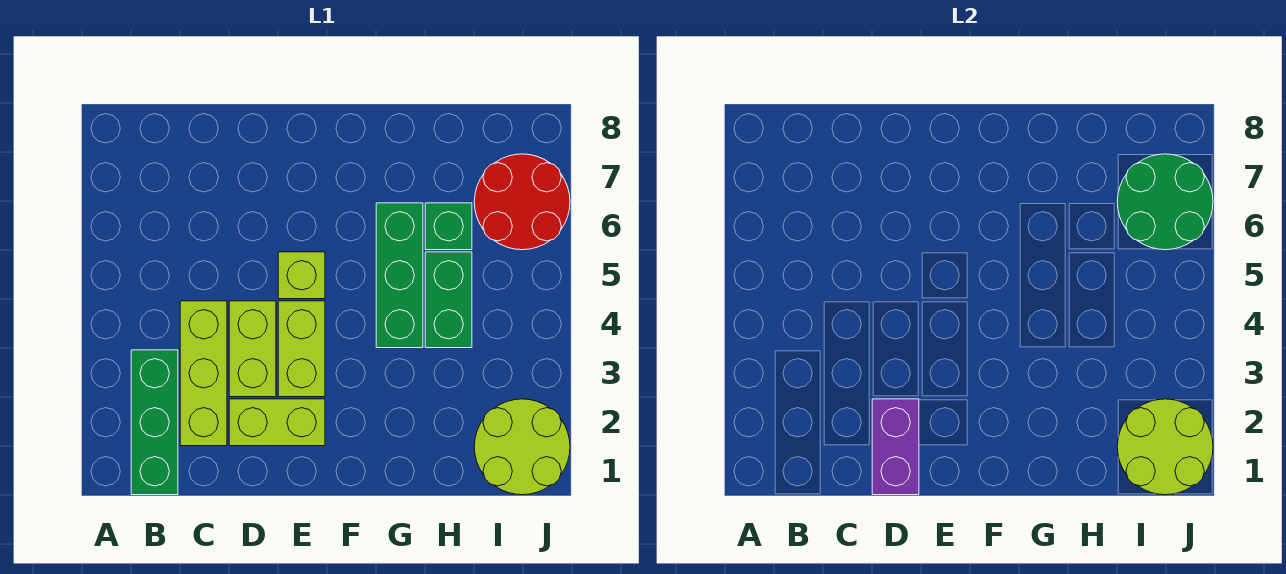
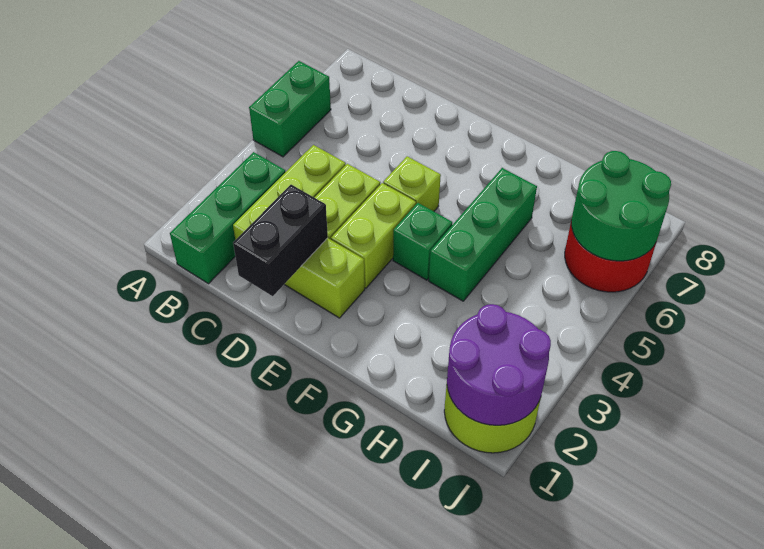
purple brick D1:D2 level 2 -> black brick D1:D2 level 2
green brick H4:H5 level 1 -> green brick A5:A6 level 1
green brick H6 level 1 -> green brick F4 level 1
lime round brick I1:J2 level 2 -> purple round brick I1:J2 level 2

